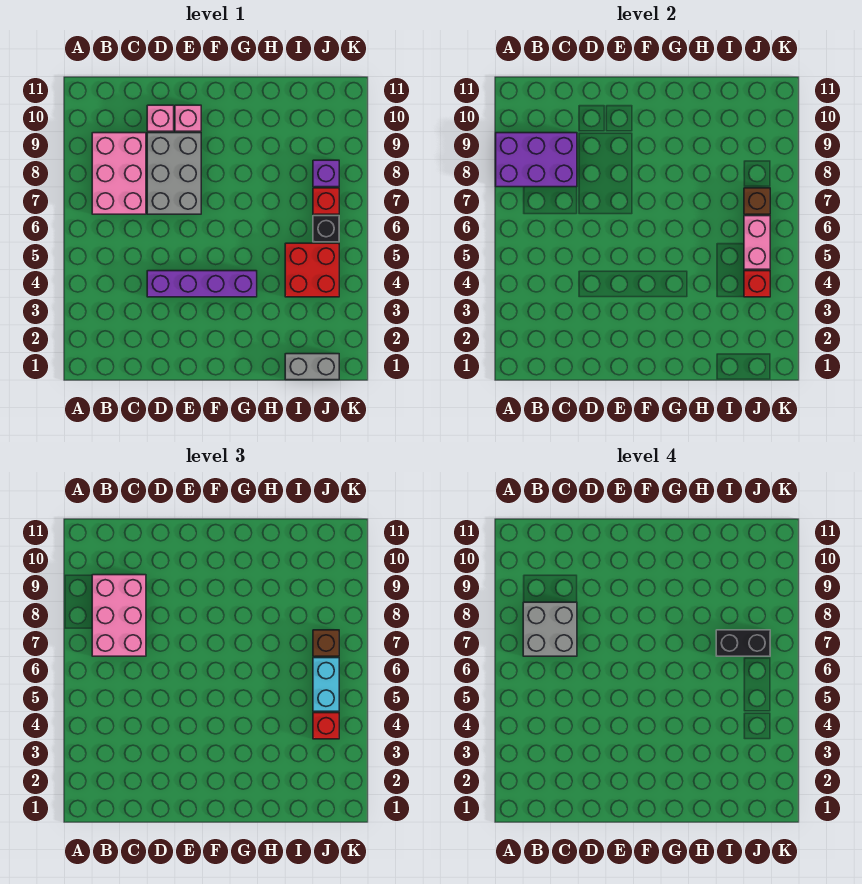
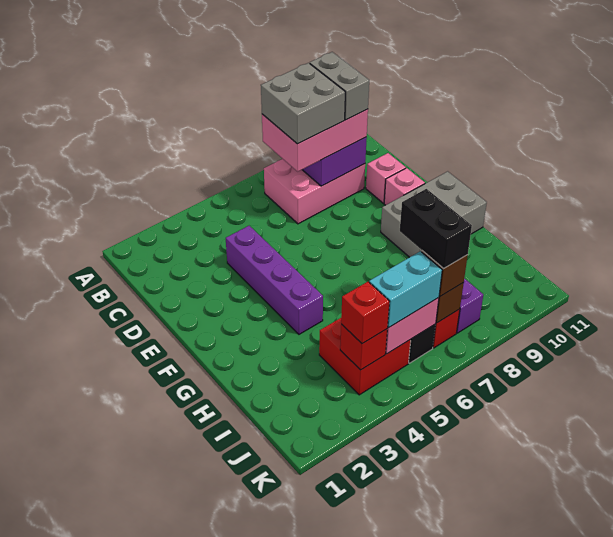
grey brick D7:E9 level 1 -> grey brick F9:G11 level 1
grey brick I1:J1 level 1 -> grey brick B9:C9 level 4

